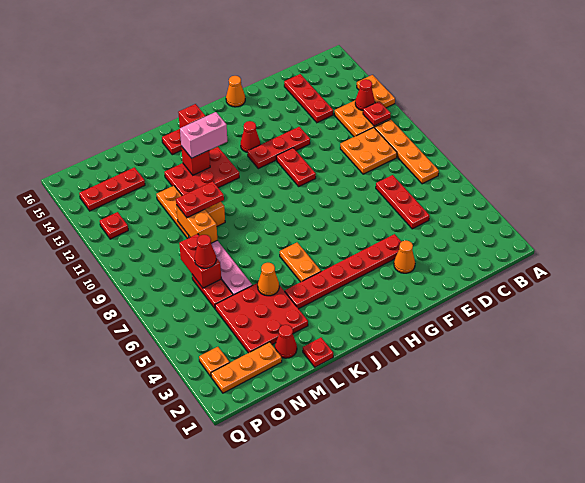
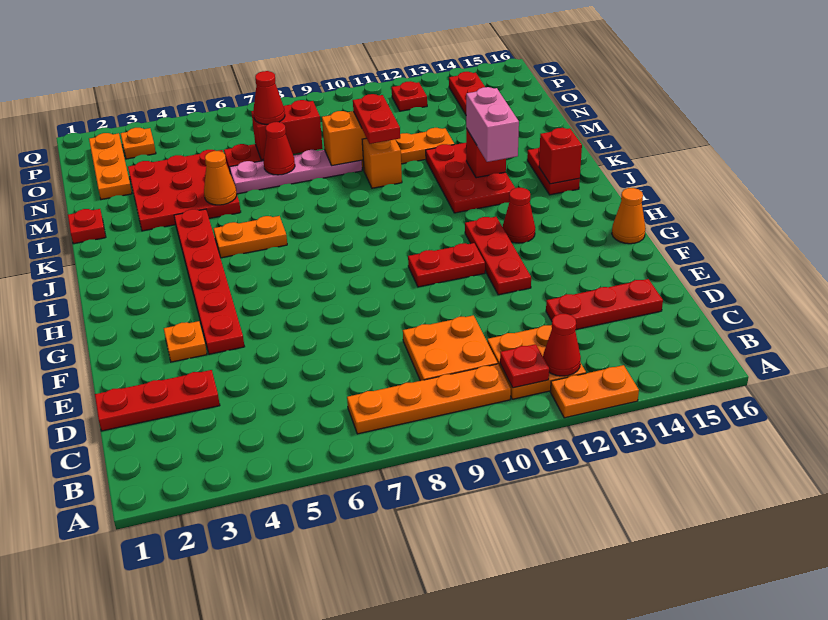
red plate D5:D7 level 1 -> red plate D1:D3 level 1
orange cone F3 level 1 -> orange plate F3 level 1
red cone M2 level 1 -> red cone M7 level 2

